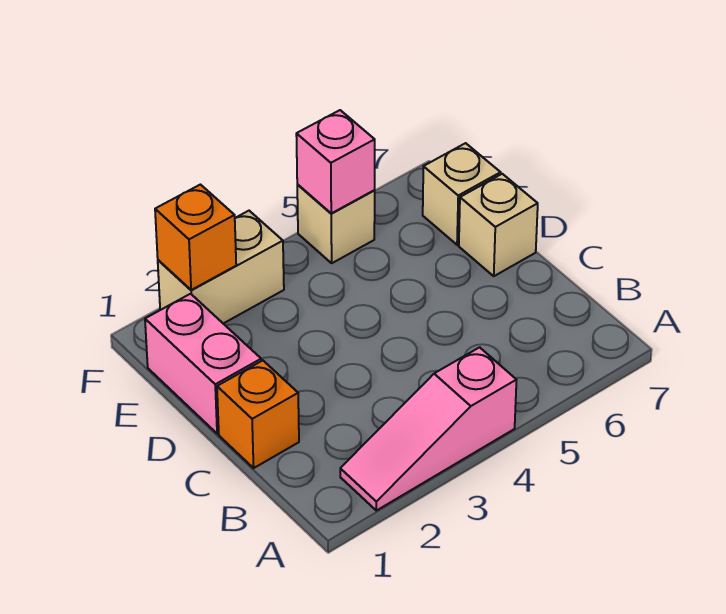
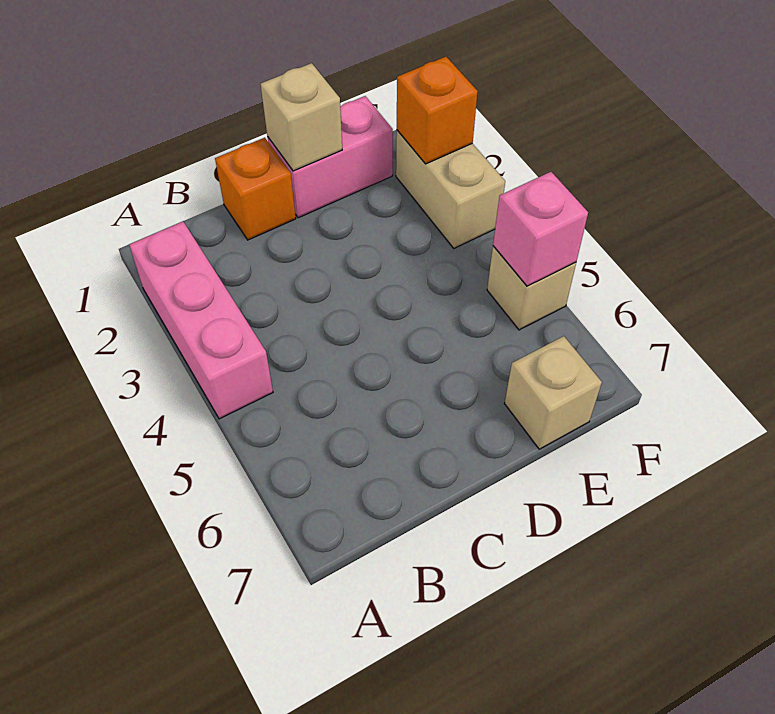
pink slope A2:A4 level 1 top 4 -> pink brick A2:A4 level 1
tan brick D7 level 1 -> tan brick D1 level 2

